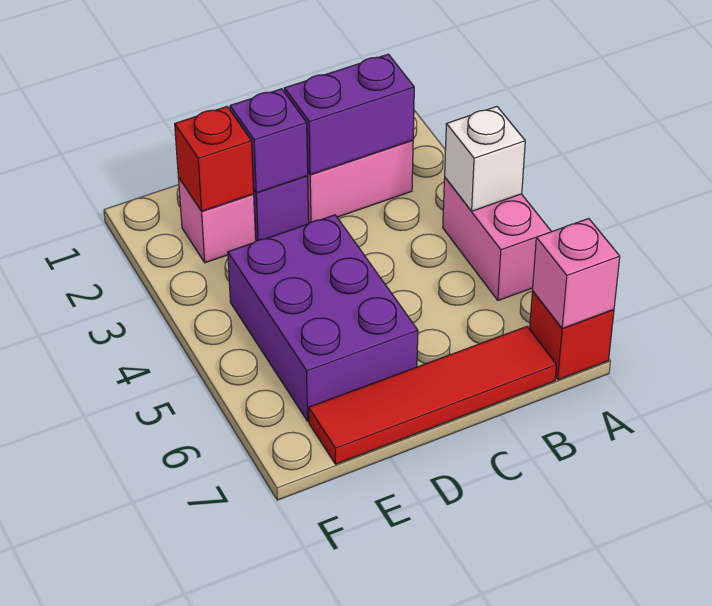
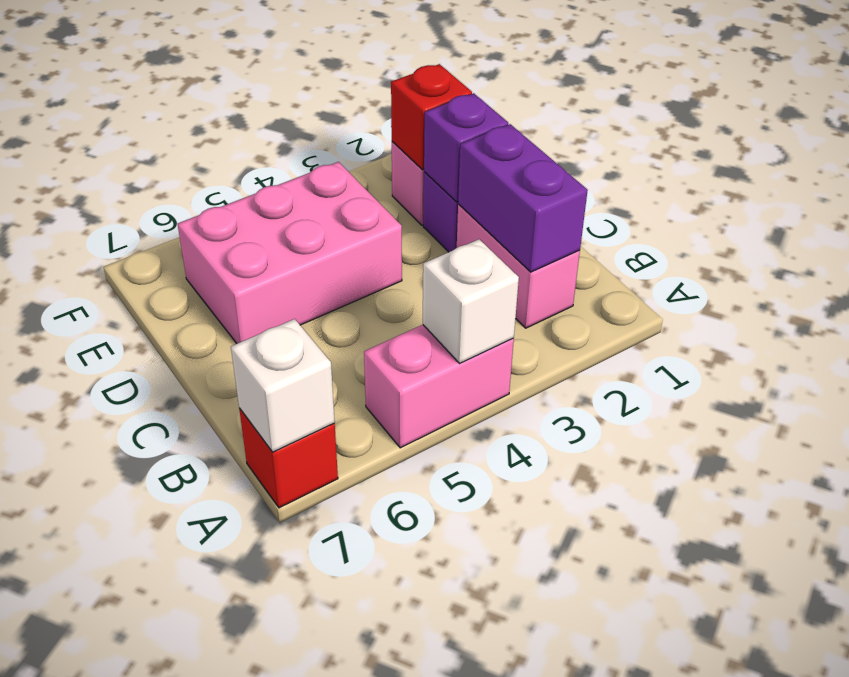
pink brick A7 level 2 -> white brick A7 level 2
red tile B7:E7 level 1 -> none
purple brick D4:E6 level 1 -> pink brick D4:E6 level 1

